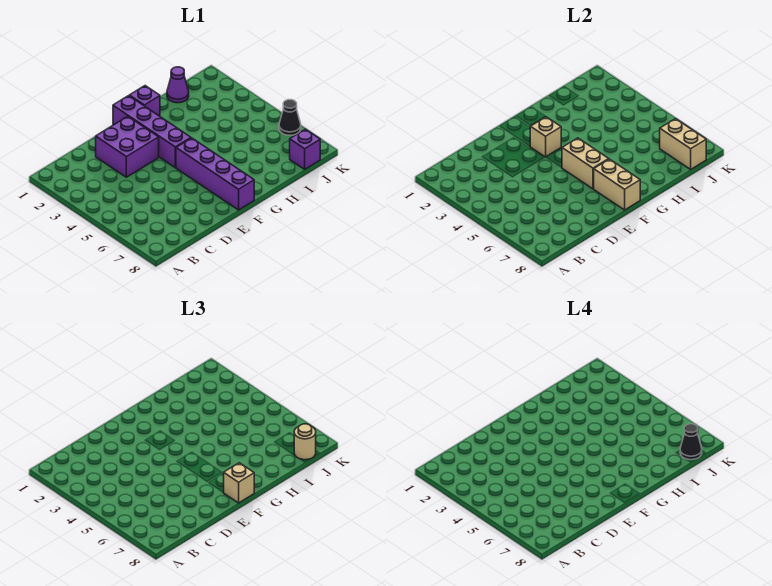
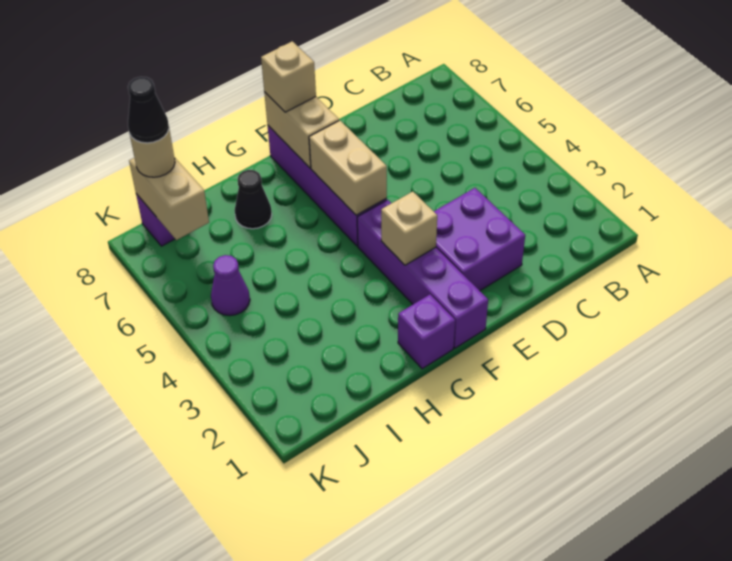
purple cone I1 level 1 -> purple cone J5 level 1
black cone K6 level 1 -> black cone H7 level 1

